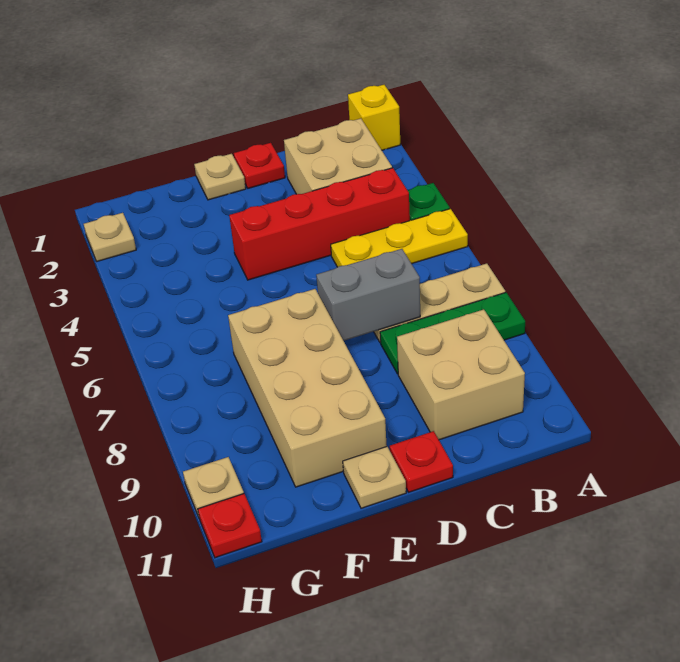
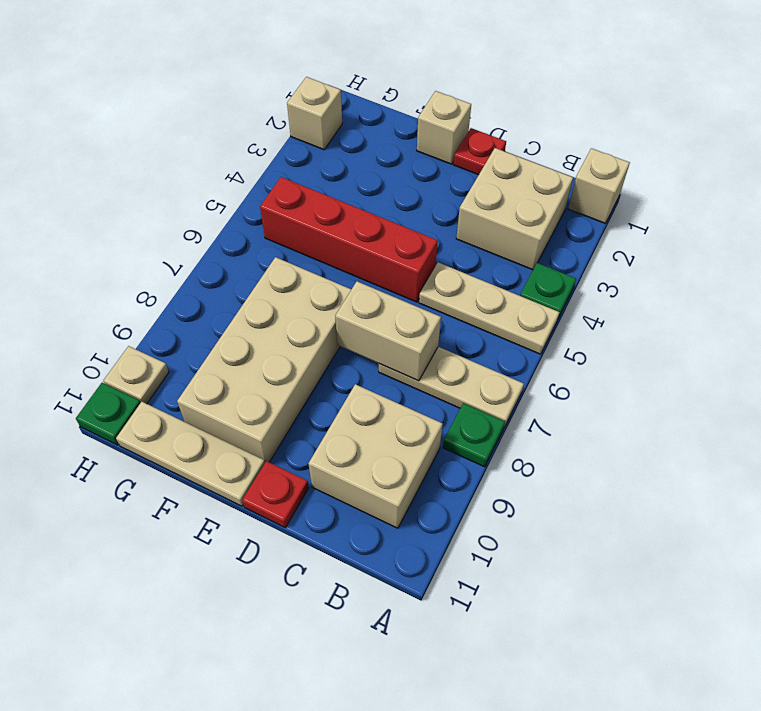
yellow brick A1 level 1 -> tan brick A1 level 1
yellow plate A5:C5 level 1 -> tan plate A5:C5 level 1
green plate A8:C8 level 1 -> green plate A8 level 1
red brick B4:E4 level 1 -> red brick D5:G5 level 1
grey brick C7:D7 level 2 -> tan brick C7:D7 level 2
tan plate E1 level 1 -> tan brick E1 level 1
tan plate E11 level 1 -> tan plate E11:G11 level 1
tan plate H2 level 1 -> tan brick H2 level 1
red plate H11 level 1 -> green plate H11 level 1

